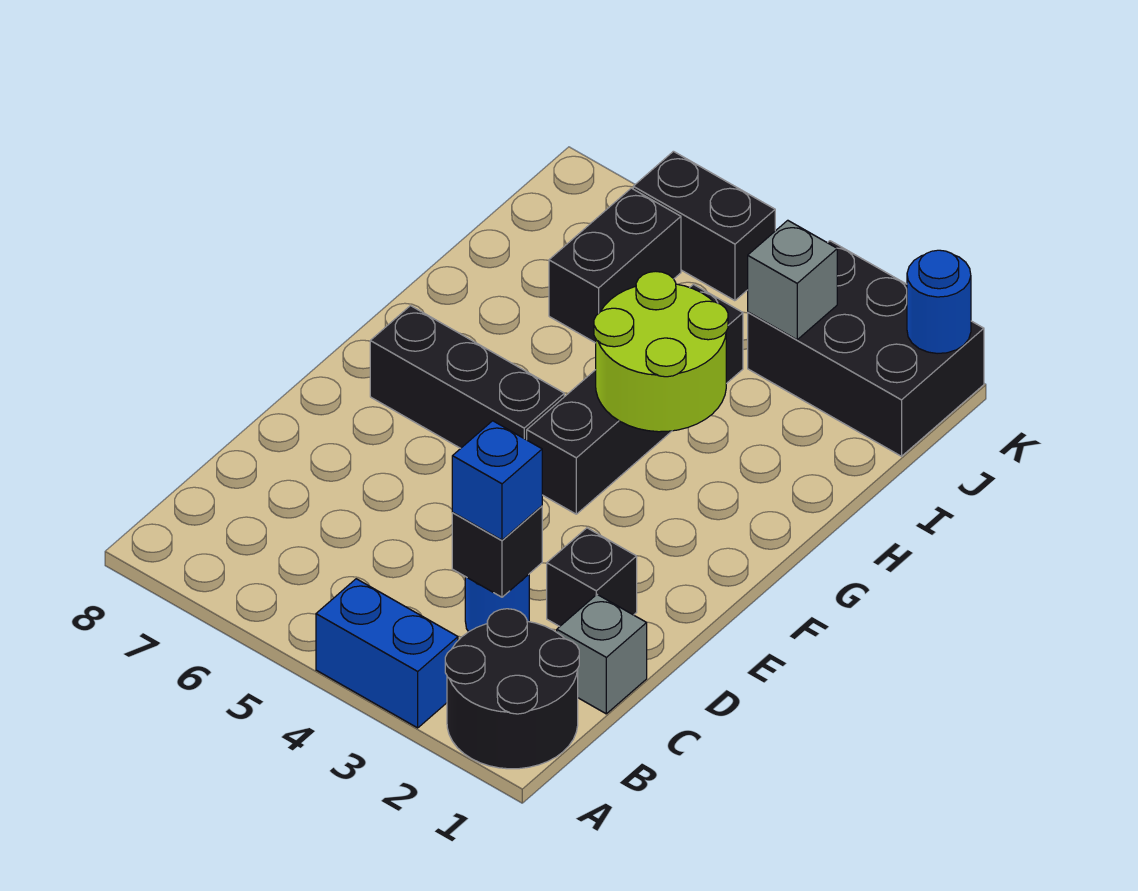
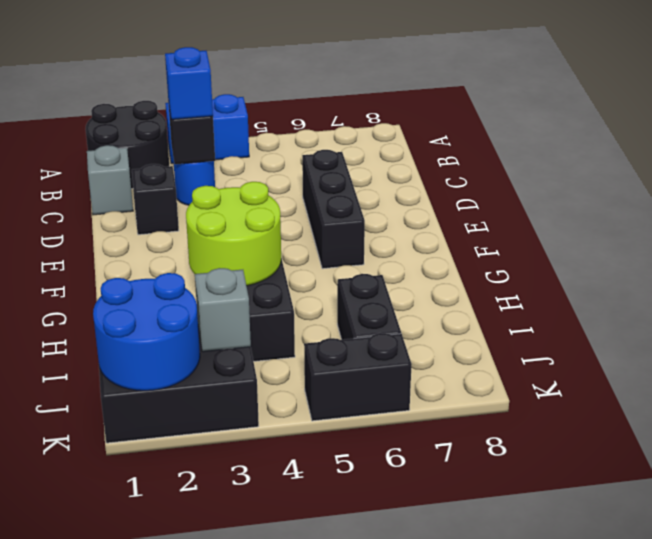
black brick F5:F7 level 1 -> black brick D6:F6 level 1
blue round brick K1 level 2 -> blue round brick J1:K2 level 2

